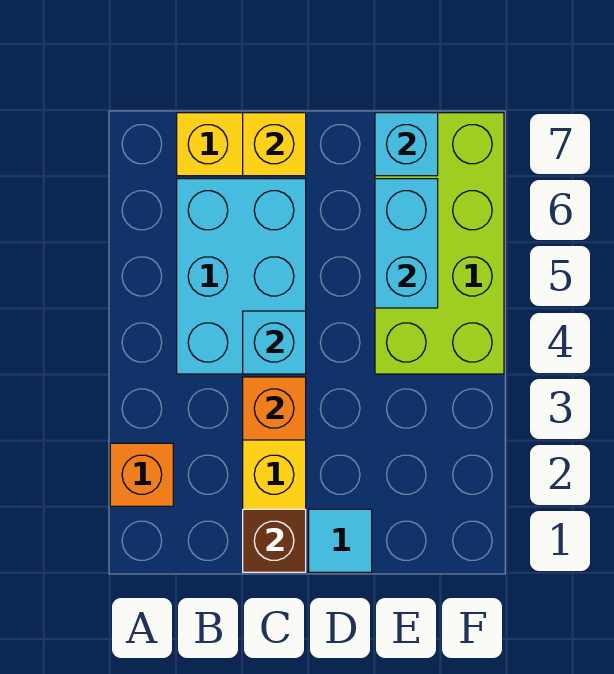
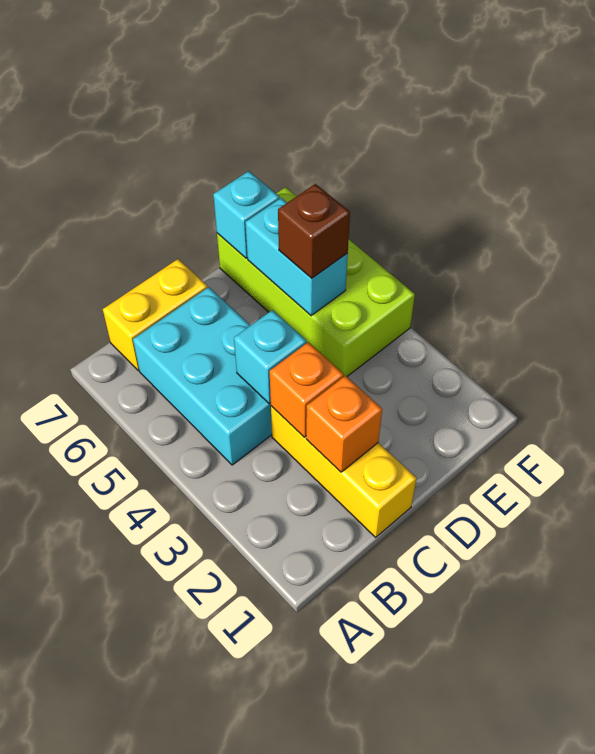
orange brick A2 level 1 -> orange brick C2 level 2
brown brick C1 level 2 -> brown brick E5 level 3
yellow brick C7 level 2 -> none
cyan tile D1 level 1 -> none

